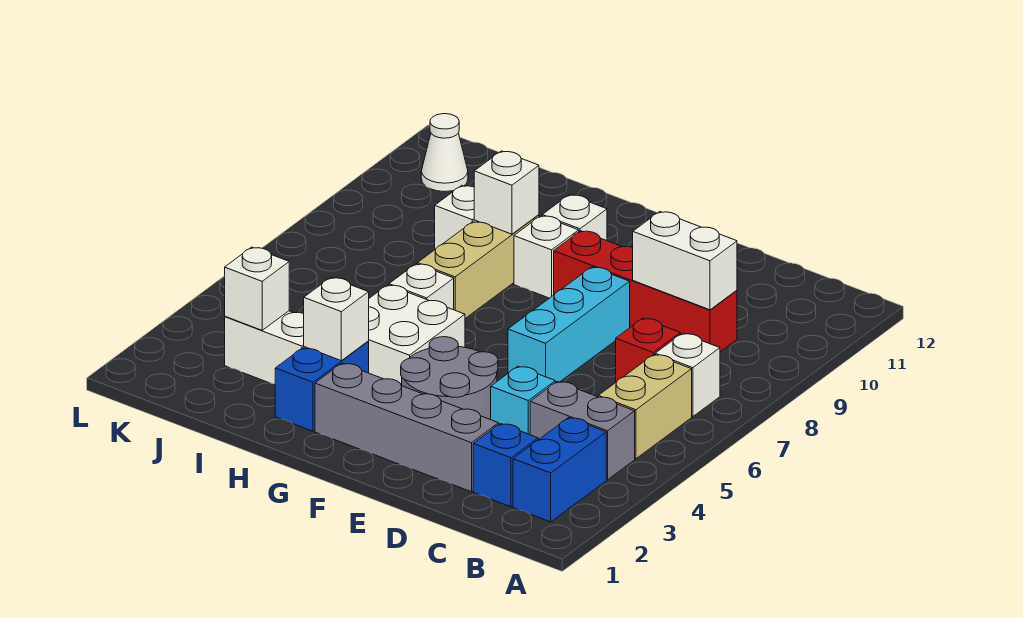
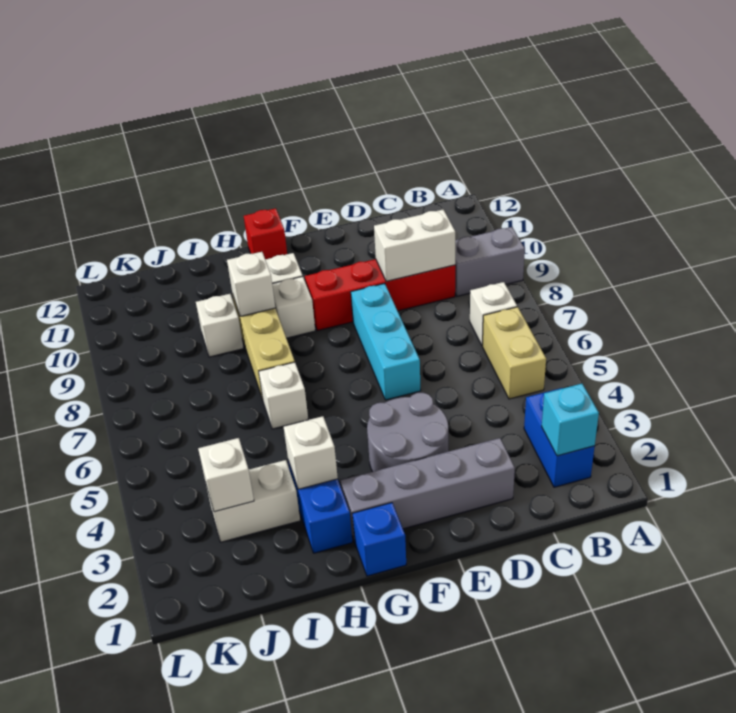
grey brick B4:C4 level 1 -> grey brick A9:B9 level 1
blue brick C2 level 1 -> blue brick G1 level 1
red brick C7 level 1 -> red brick G12 level 1
cyan brick D4 level 1 -> cyan brick B2 level 2
white brick G4:H5 level 1 -> none
white cone K11 level 1 -> none

